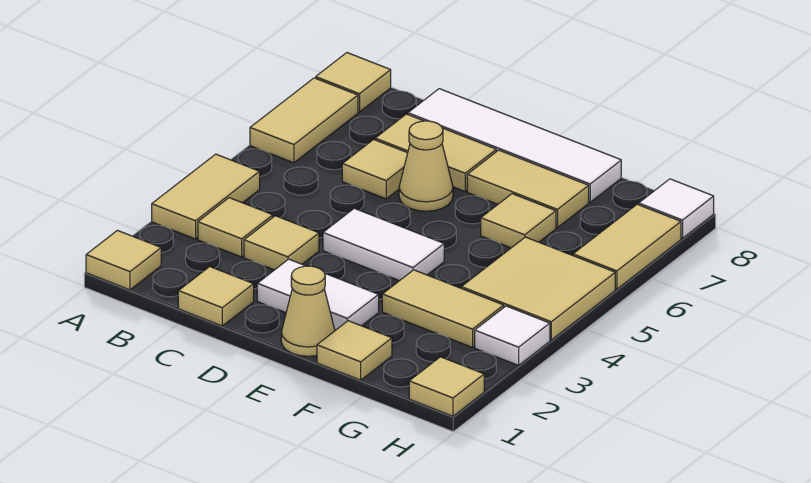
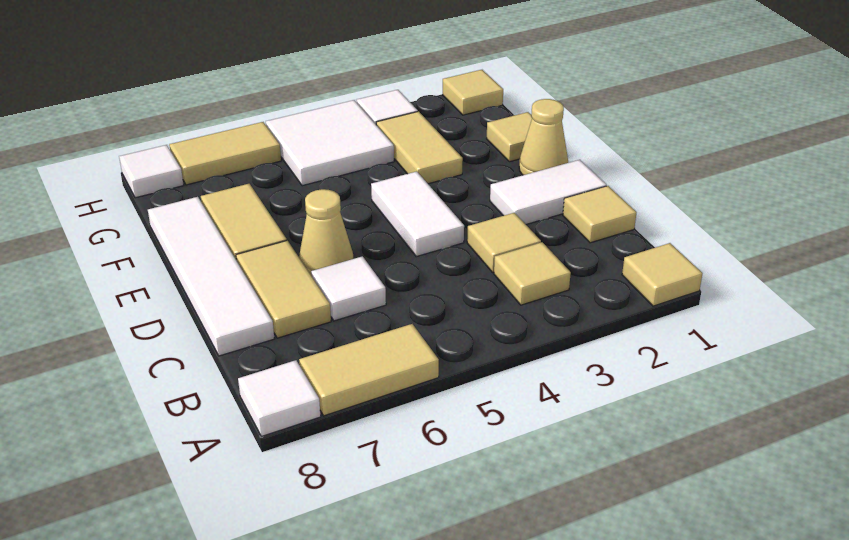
tan tile A3:A4 level 1 -> none
tan tile A8 level 1 -> white tile A8 level 1
tan tile C6 level 1 -> white tile C6 level 1
white tile D2:E2 level 1 -> white tile D1:D2 level 1
tan tile F6 level 1 -> none
tan tile G4:H5 level 1 -> white tile G4:H5 level 1

